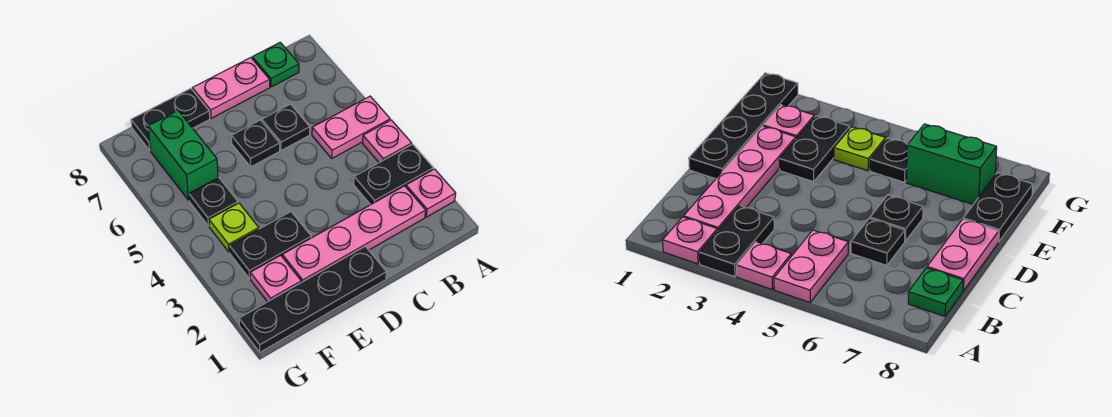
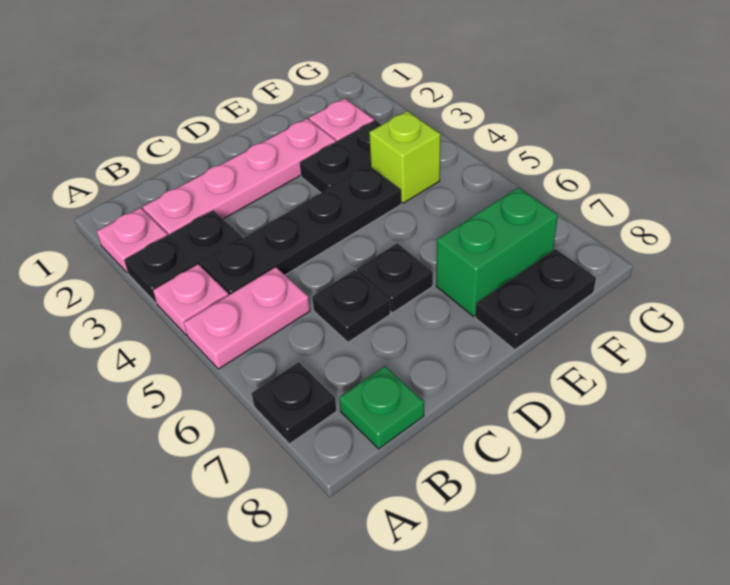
pink plate C8:D8 level 1 -> none
black plate D1:G1 level 1 -> black plate B4:E4 level 1
lime plate F4 level 1 -> lime brick F4 level 1
black plate F5 level 1 -> black plate A7 level 1
green brick F6:F7 level 1 -> green brick E7:F7 level 1

